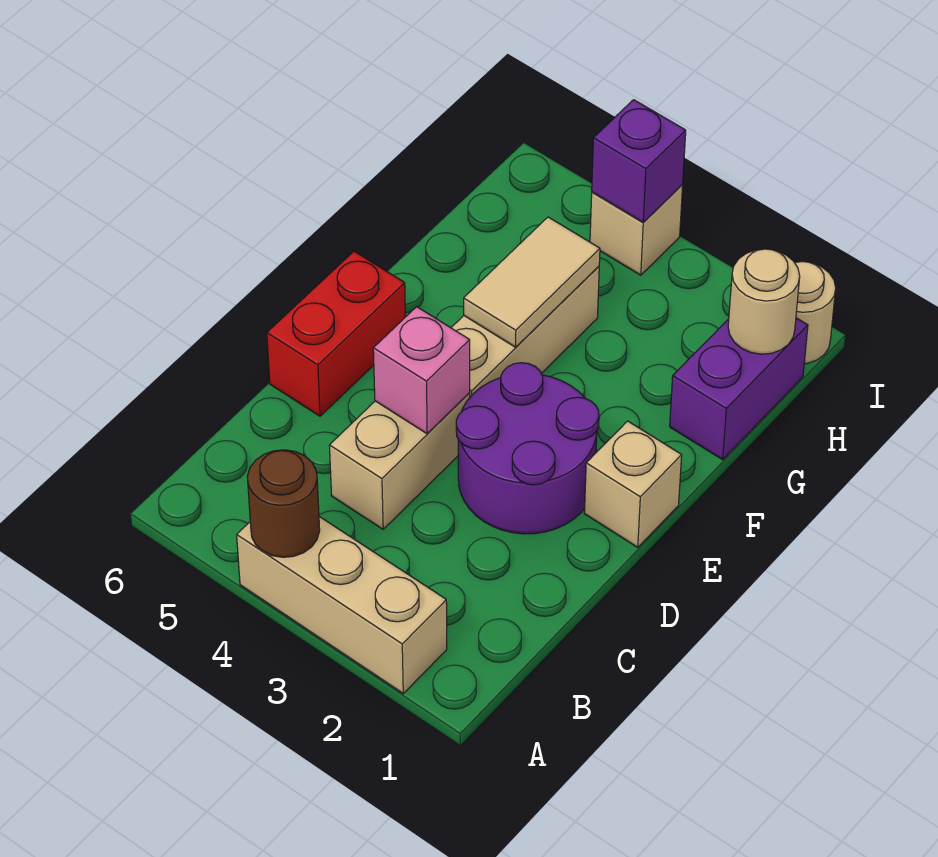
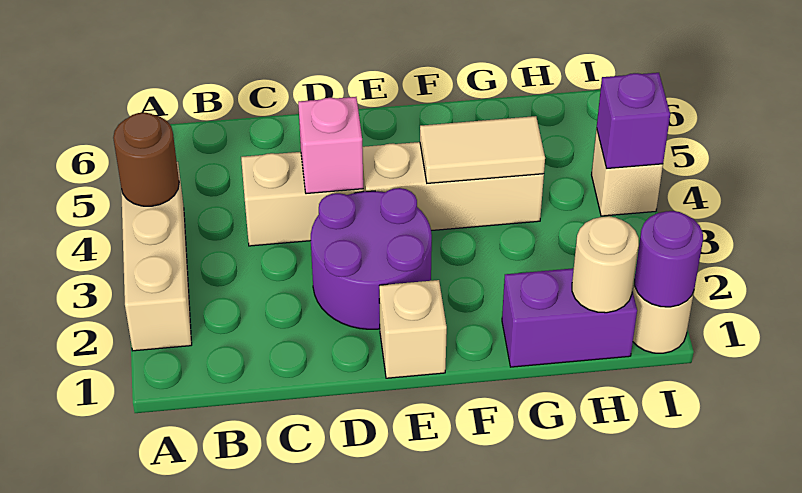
red brick D6:E6 level 1 -> none
none -> purple round brick I1 level 2

